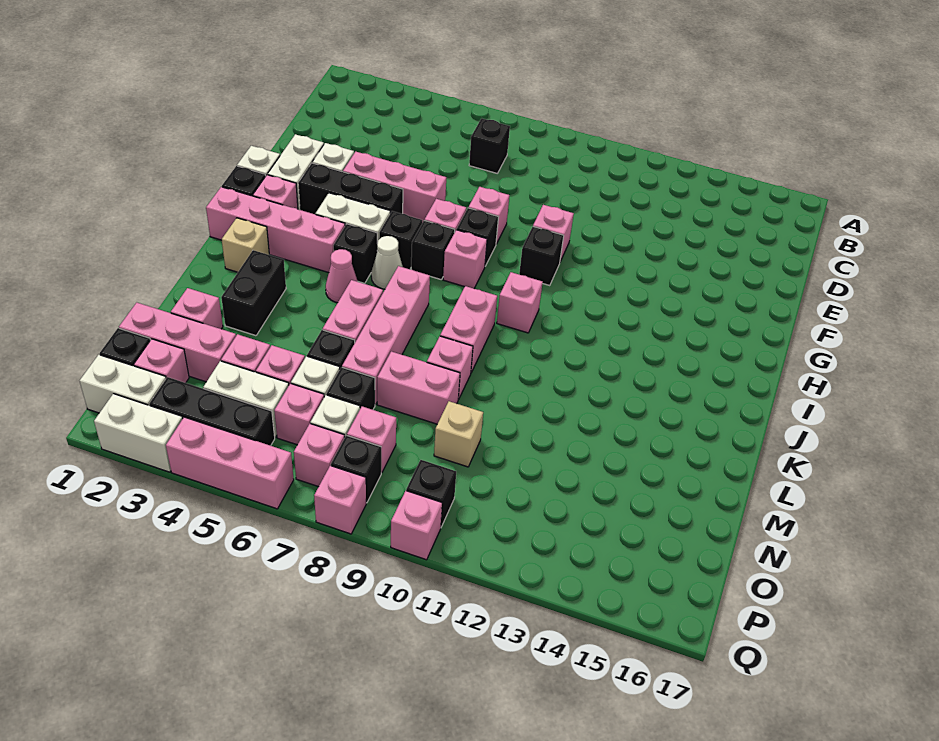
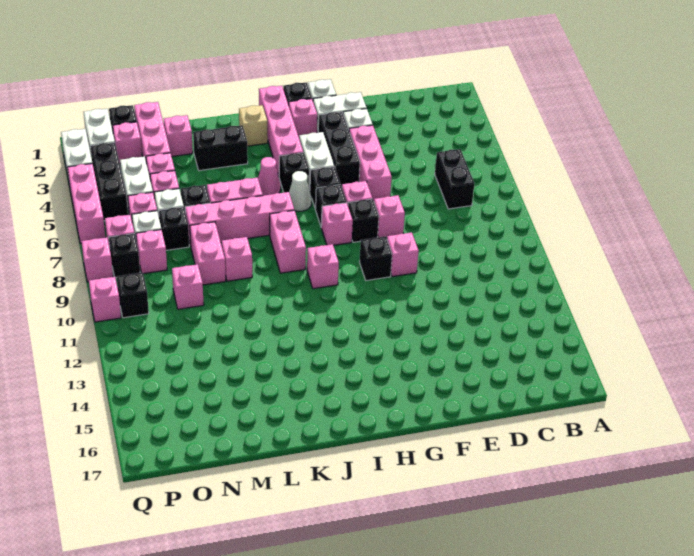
black brick C7 level 1 -> black brick C6:C7 level 1
pink brick J9:K9 level 1 -> pink brick J8:J9 level 1
tan brick N10 level 1 -> pink brick N10 level 1

